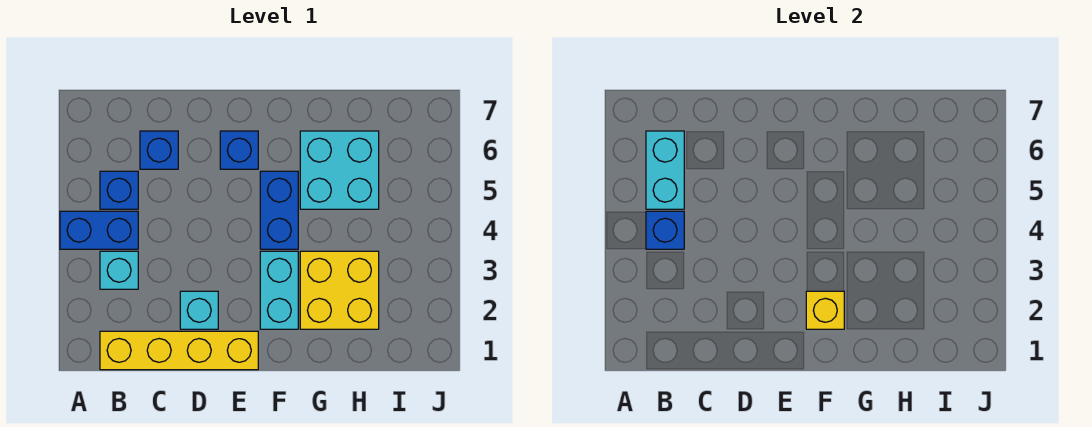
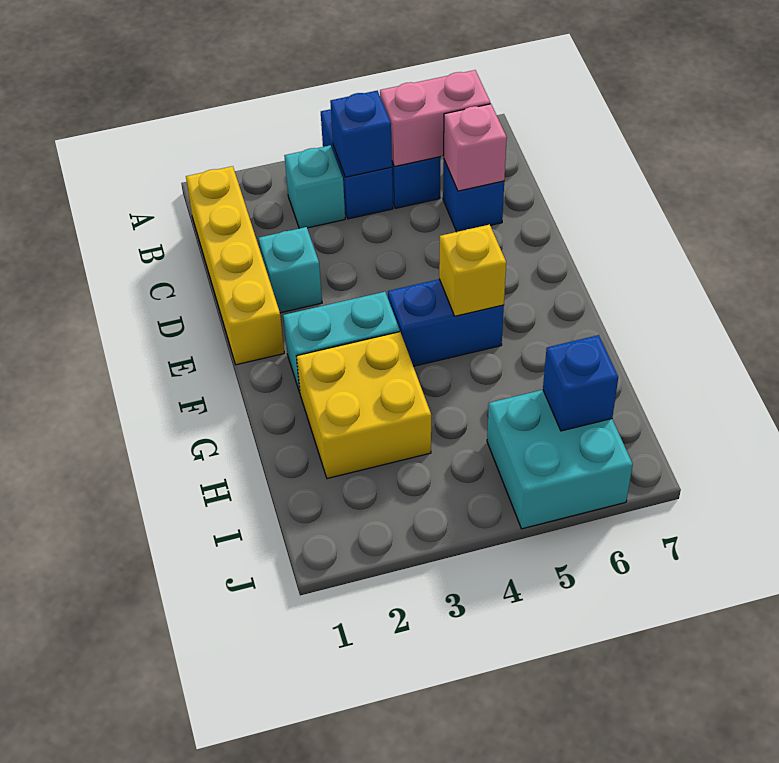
cyan brick B5:B6 level 2 -> pink brick B5:B6 level 2
none -> pink brick C6 level 2
blue brick E6 level 1 -> blue brick I6 level 2
yellow brick F2 level 2 -> yellow brick F5 level 2
cyan brick G5:H6 level 1 -> cyan brick I5:J6 level 1

